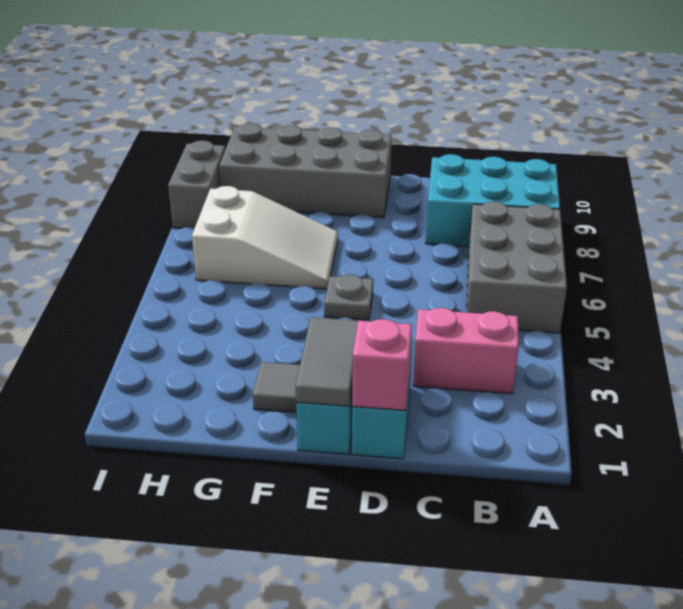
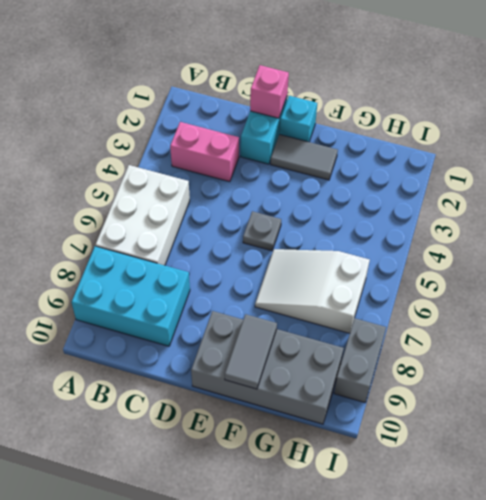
grey brick A5:B7 level 1 -> white brick A5:B7 level 1
grey tile E1:E2 level 2 -> grey tile F9:F10 level 2

